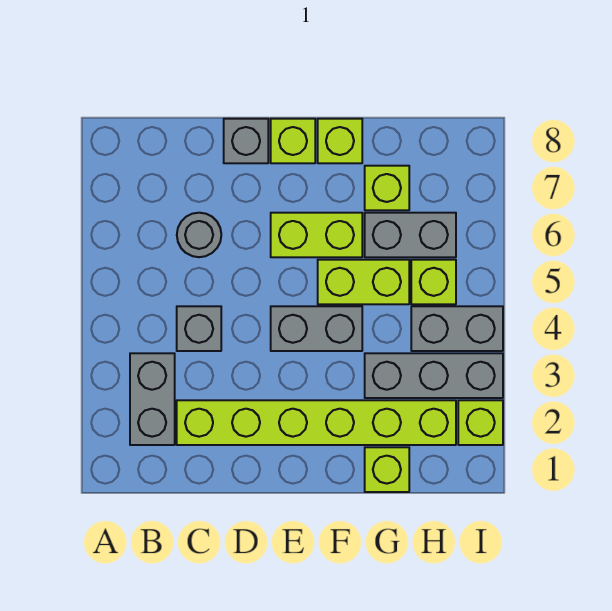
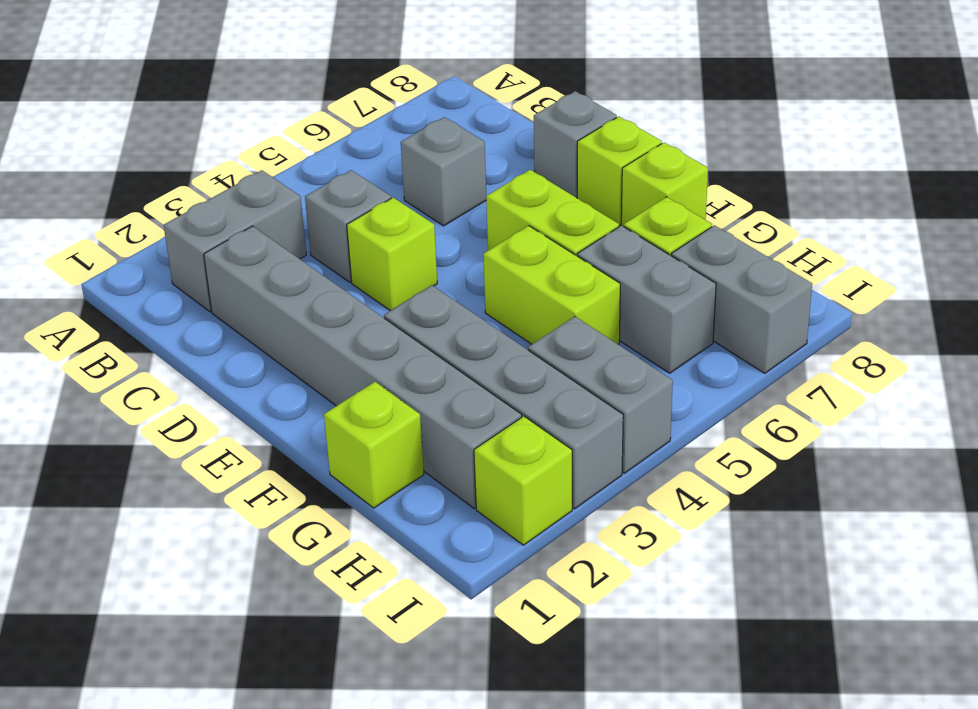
lime brick C2:H2 level 1 -> grey brick C2:H2 level 1
grey round brick C6 level 1 -> grey brick C6 level 1
grey brick E4:F4 level 1 -> grey brick H7:I7 level 1
grey brick G3:I3 level 1 -> grey brick F3:I3 level 1
lime brick H5 level 1 -> lime brick D4 level 1

